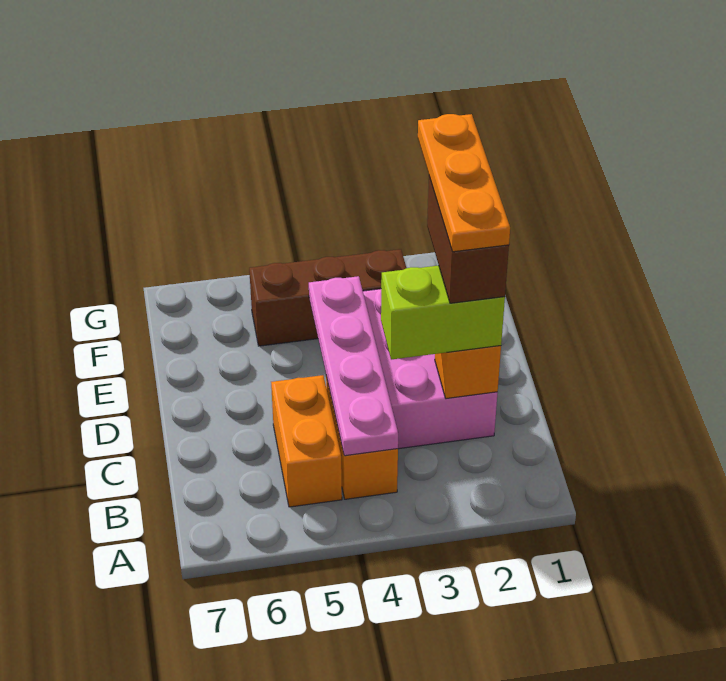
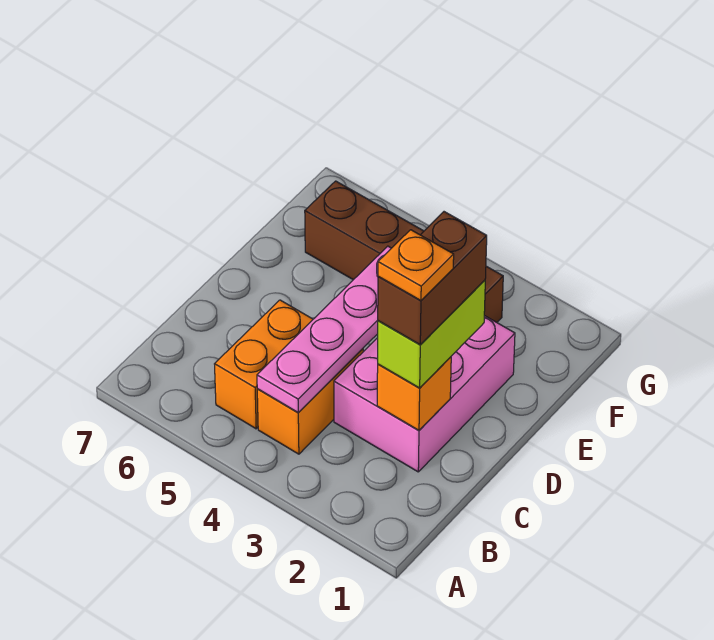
lime brick C2:C3 level 3 -> lime brick C2:D2 level 3
orange plate C2:E2 level 5 -> orange plate C2 level 5
brown brick F3:F5 level 1 -> brown brick F3:F6 level 1

